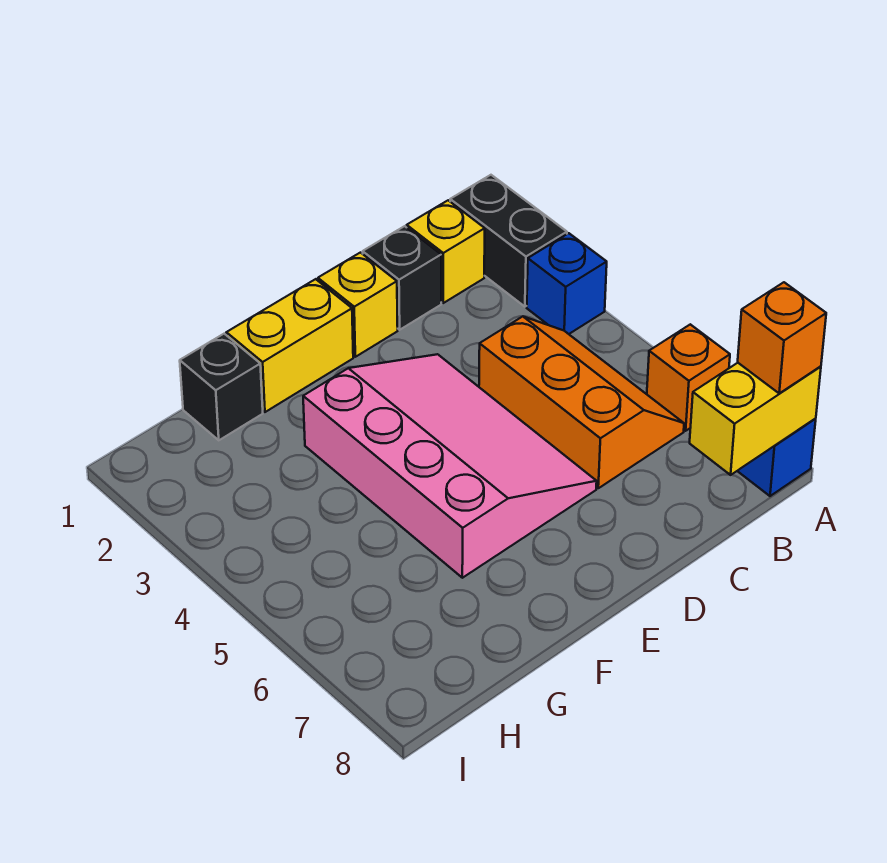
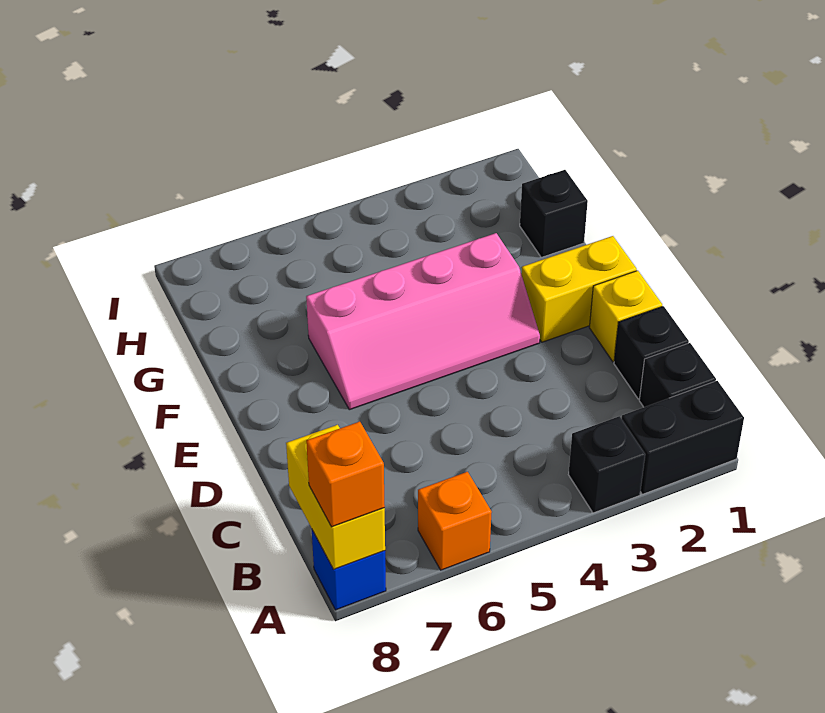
blue brick A3 level 1 -> black brick A3 level 1
yellow brick B1 level 1 -> black brick B1 level 1
orange slope B4:C6 level 1 top C -> none
pink slope D3:F6 level 1 top F -> pink slope E3:F6 level 1 top F
yellow brick E1:F1 level 1 -> yellow brick E1:E2 level 1

